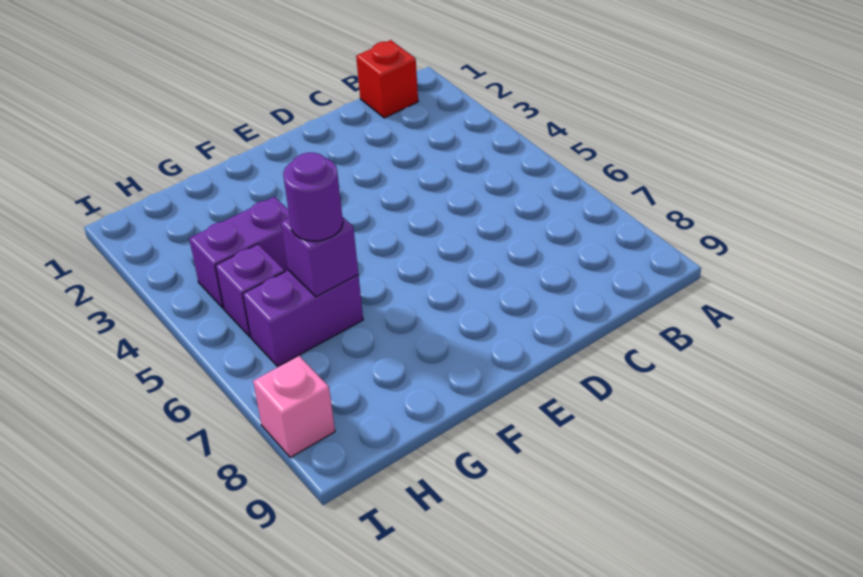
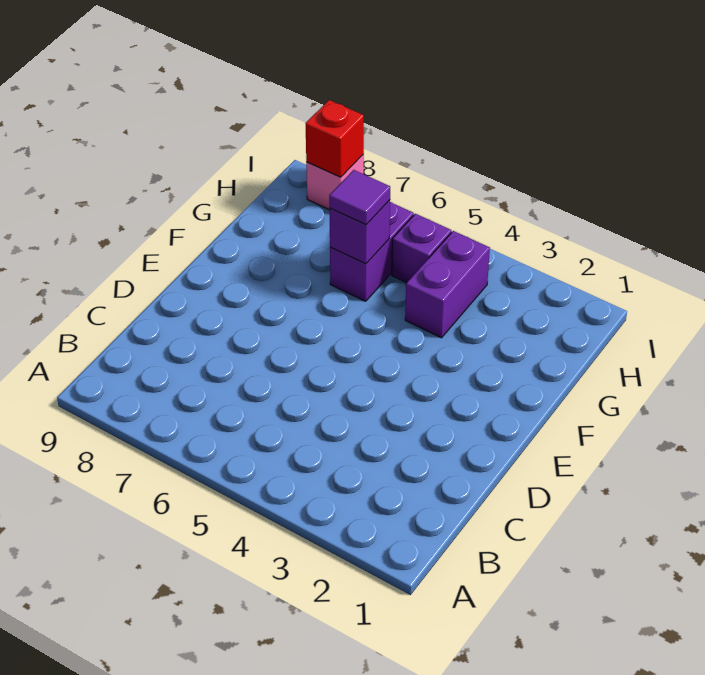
red brick B1 level 1 -> red brick I8 level 2
purple round brick G6 level 3 -> purple tile G6 level 3

